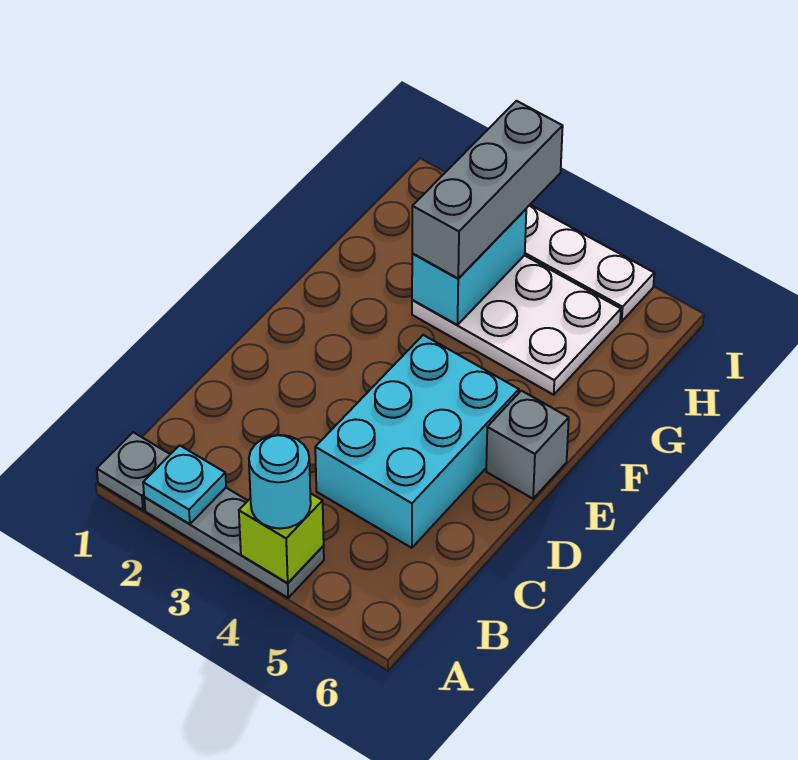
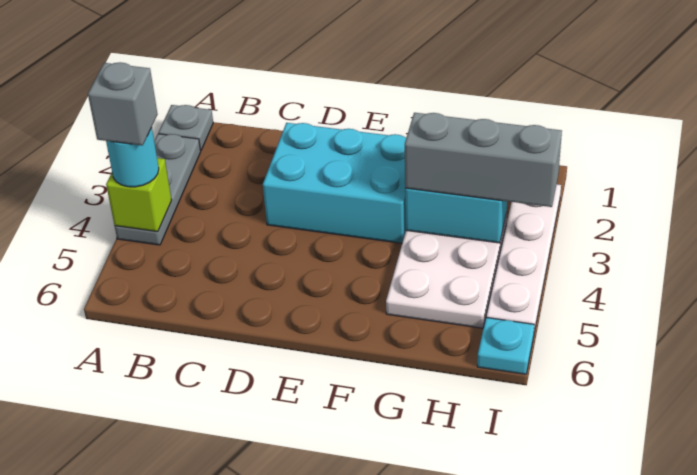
cyan plate A2 level 2 -> cyan plate I6 level 1
cyan brick C4:E5 level 1 -> cyan brick D2:F3 level 1
grey brick E6 level 1 -> grey brick A4 level 4

